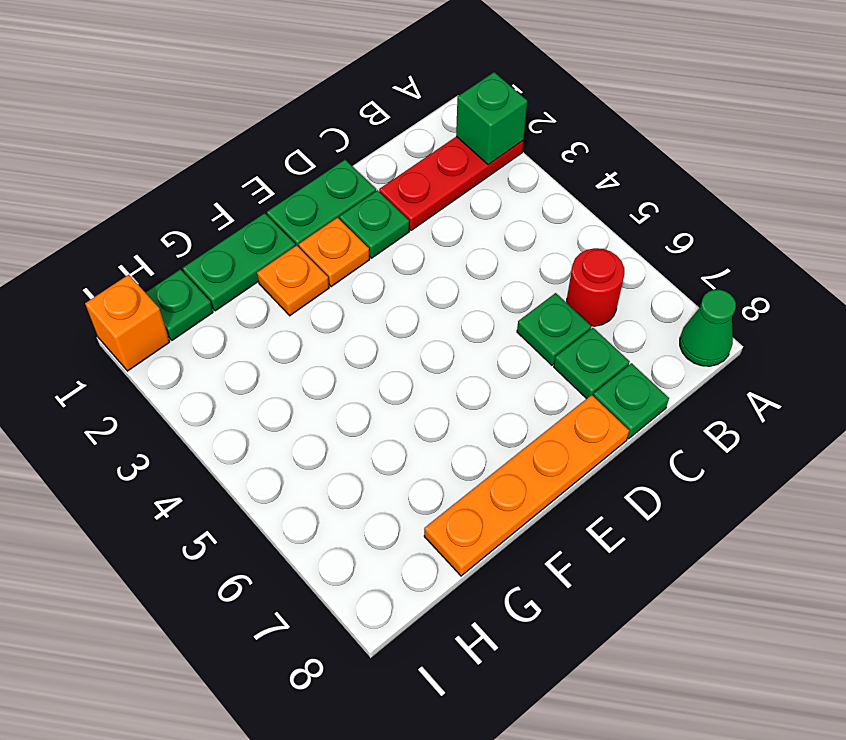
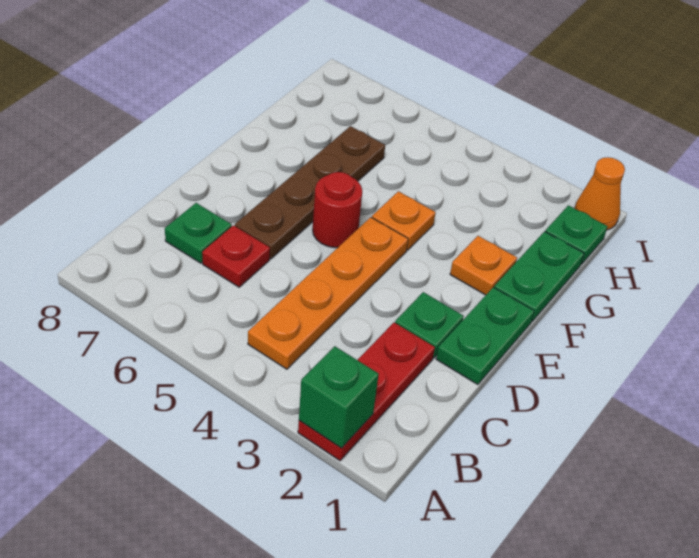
green cone A8 level 1 -> none
red round brick B6 level 1 -> red round brick E5 level 1
green plate C6 level 1 -> red plate C6 level 1
green plate C8 level 1 -> none
none -> brown plate D6:G6 level 1
orange plate D8:G8 level 1 -> orange plate B4:E4 level 1
orange plate E2 level 1 -> orange plate F4 level 1
orange brick I1 level 1 -> orange cone I1 level 1

